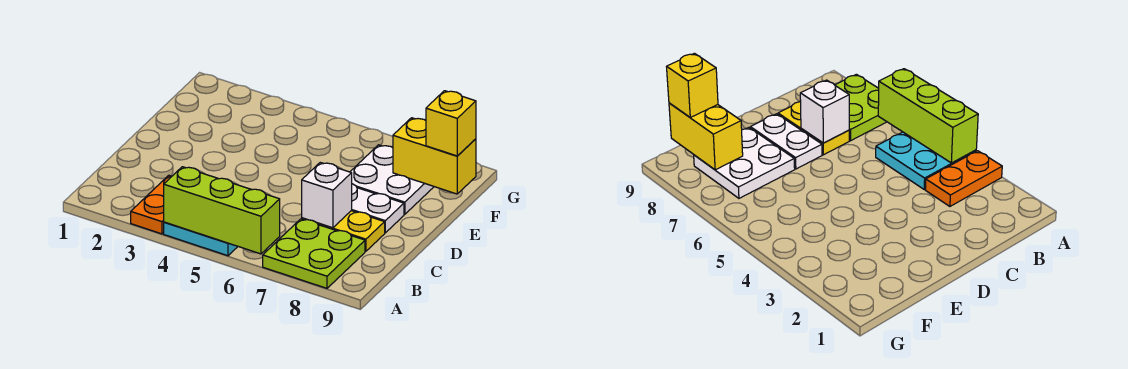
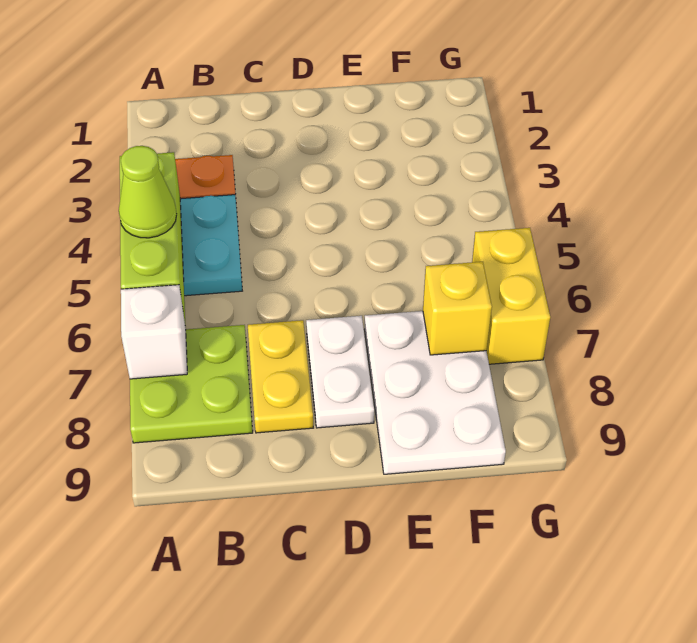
none -> lime cone A5 level 3
white brick C7 level 2 -> white brick A7 level 2
white plate E7:F8 level 1 -> white plate E7:F9 level 1
yellow brick F8:F9 level 2 -> yellow brick G6:G7 level 1
yellow brick F9 level 3 -> yellow brick F7 level 2

